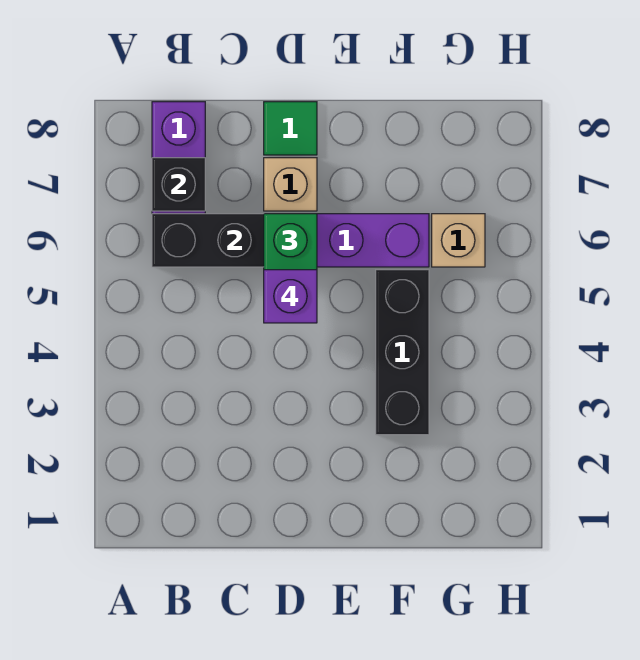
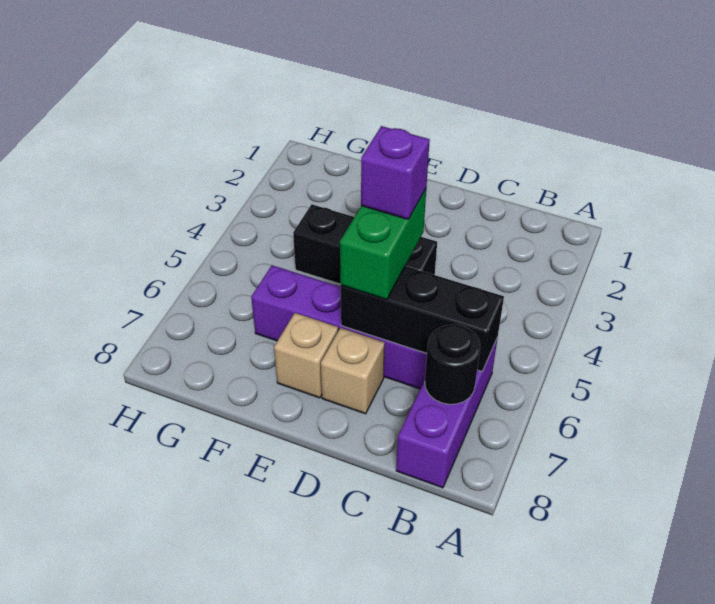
black brick B7 level 2 -> black round brick B7 level 2
green tile D8 level 1 -> none
black brick F3:F5 level 1 -> black brick D4:F4 level 1
tan brick G6 level 1 -> tan brick E7 level 1

